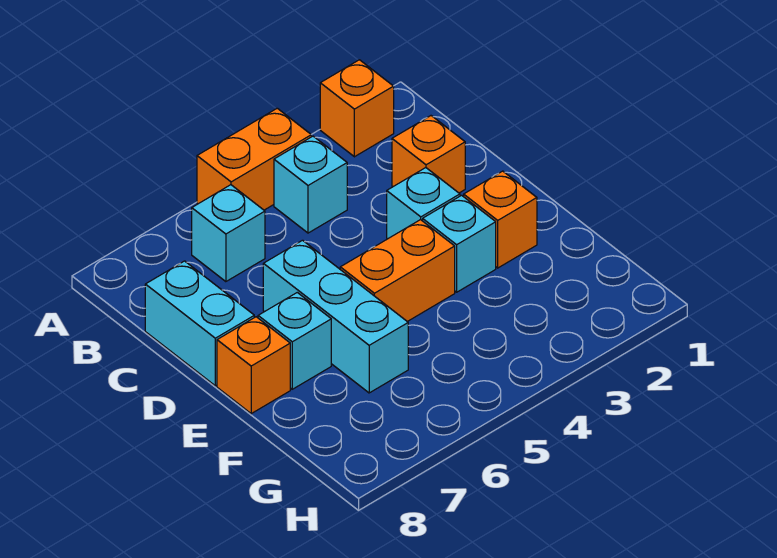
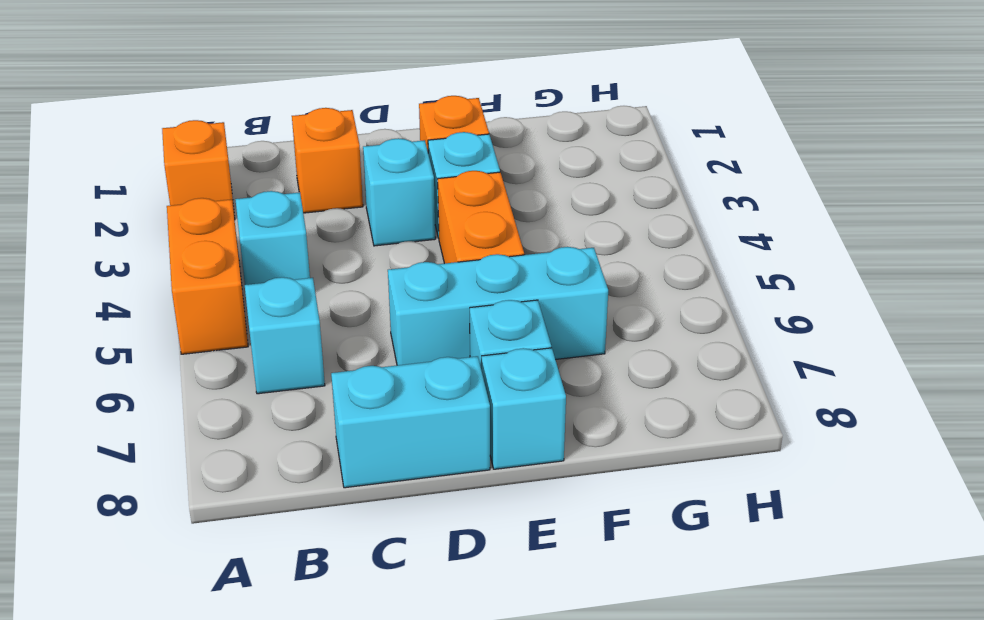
orange brick E8 level 1 -> cyan brick E8 level 1

